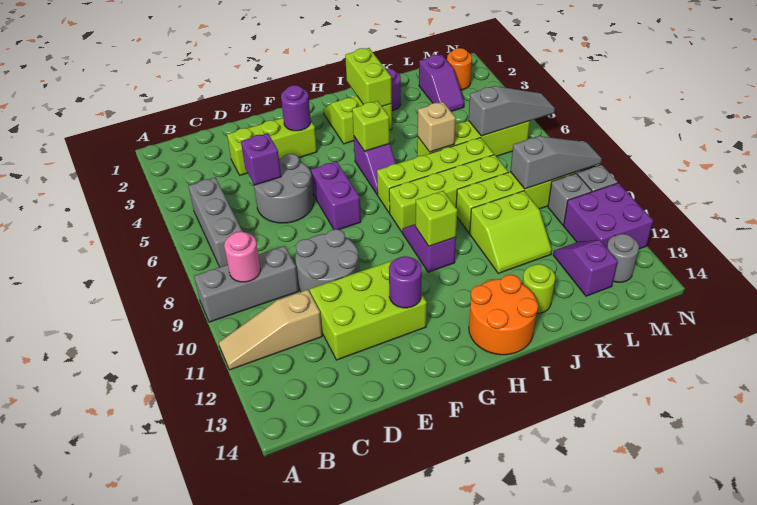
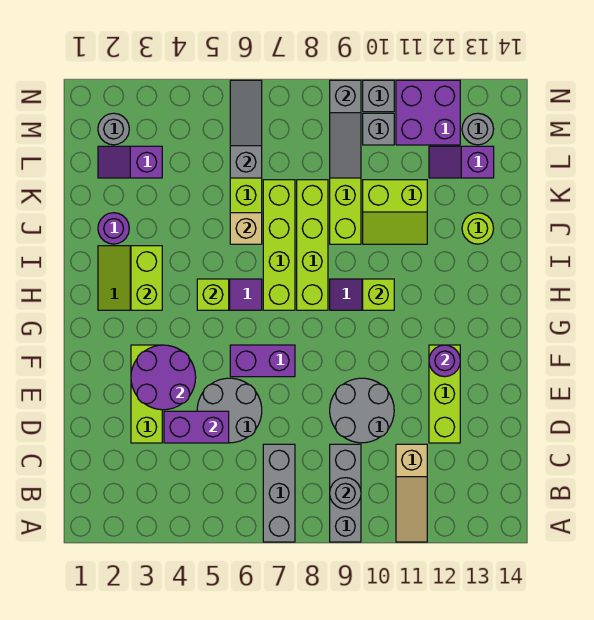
grey brick B5:B7 level 1 -> grey brick A7:C7 level 1
pink round brick B9 level 2 -> grey round brick B9 level 2
purple brick D5 level 2 -> purple brick D4:D5 level 2
lime brick D11:F12 level 1 -> lime brick D12:F12 level 1
purple round brick F3 level 2 -> purple round brick E3:F4 level 2
orange round brick H13:I14 level 1 -> none
lime brick I2:I3 level 2 -> lime brick H3:I3 level 2
lime slope J10:K11 level 1 top 10 -> lime slope J10:K11 level 1 top K
purple slope L2:L3 level 1 top 2 -> purple slope L2:L3 level 1 top 3
grey slope L9:N9 level 2 top L -> grey slope L9:N9 level 2 top N
orange round brick M2 level 1 -> grey round brick M2 level 1

